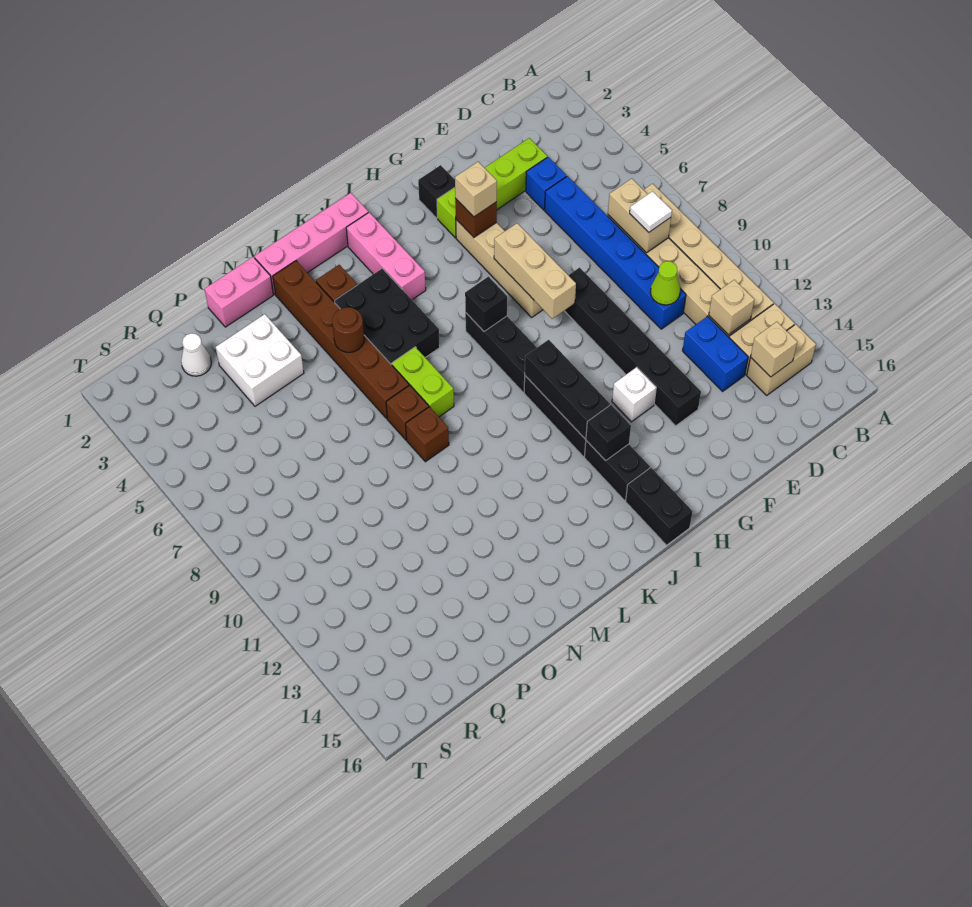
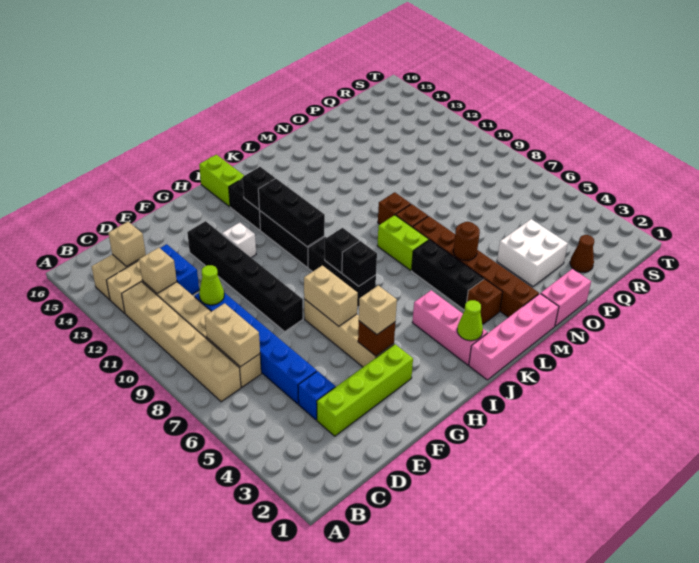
white tile C8 level 3 -> none
black brick G2 level 1 -> black brick I8 level 2
tan brick G6:G8 level 2 -> tan brick G6:G7 level 2
black brick I15:I16 level 1 -> lime brick I15:I16 level 1
none -> lime cone J2 level 2
black brick K4:L6 level 1 -> black brick L4:L6 level 1
white cone Q2 level 1 -> brown cone Q2 level 1

